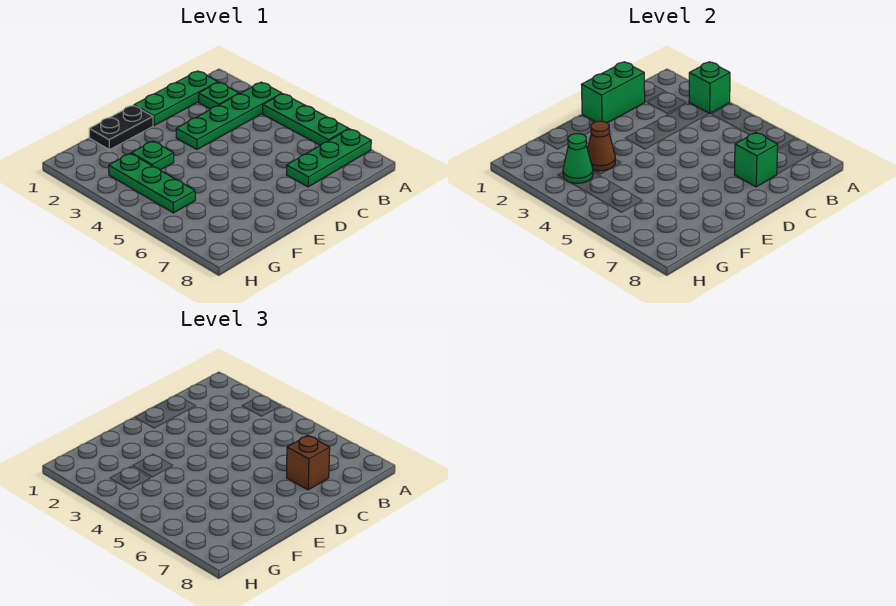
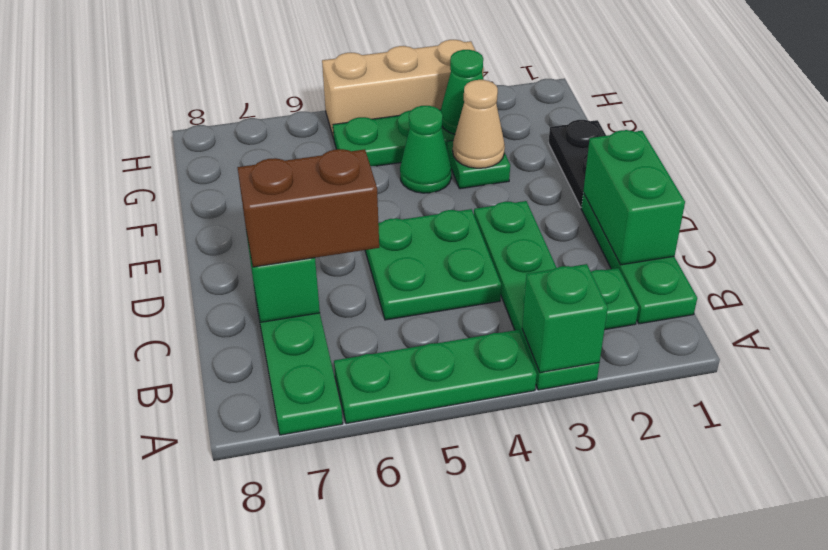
none -> green plate C4:D5 level 1
brown brick C7 level 3 -> brown brick C6:C7 level 3
brown cone F3 level 2 -> tan cone F3 level 2
none -> green cone F4 level 1
none -> tan brick H3:H5 level 1

